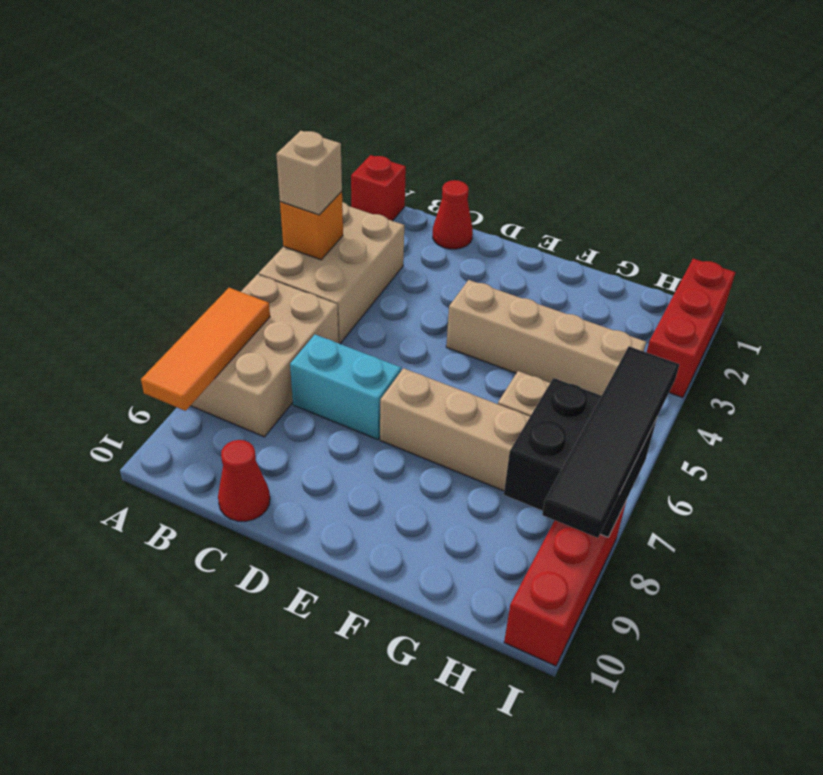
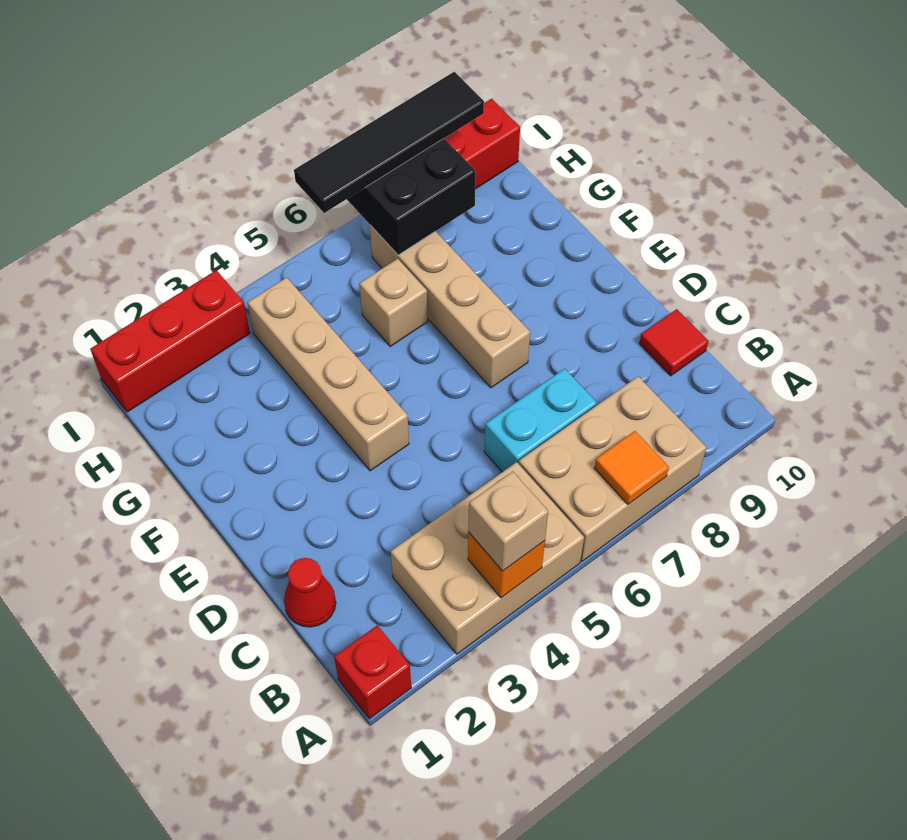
orange tile A7:A9 level 2 -> orange tile A7 level 2
cyan brick C7:D7 level 1 -> cyan brick C6:C7 level 1
red cone C10 level 1 -> red tile C10 level 1

